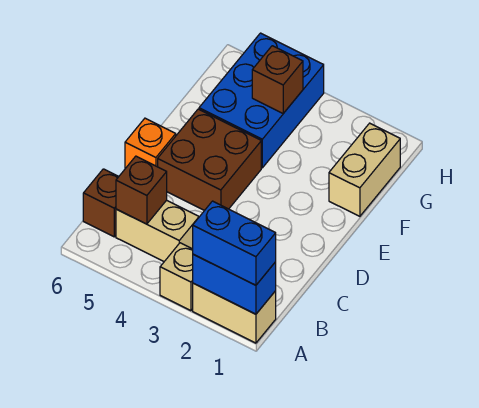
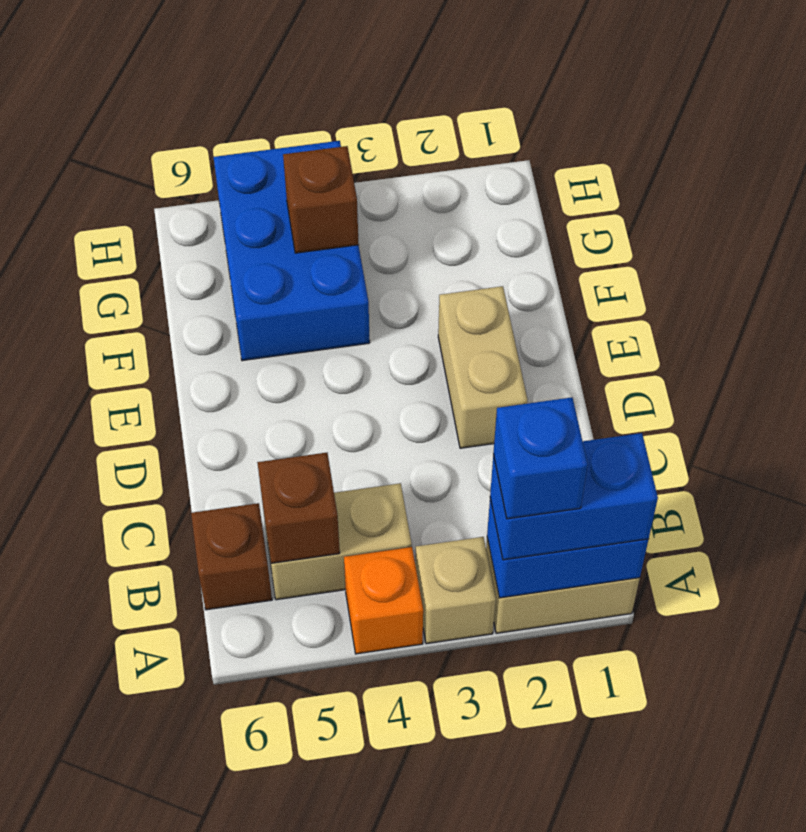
none -> blue brick A2 level 4
brown brick D4:E5 level 1 -> none
orange brick D6 level 1 -> orange brick A4 level 1
tan brick F1:G1 level 1 -> tan brick D2:E2 level 1

